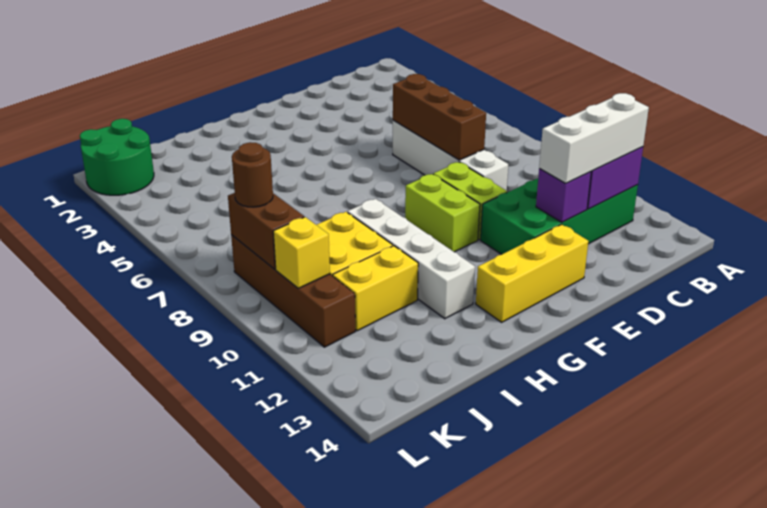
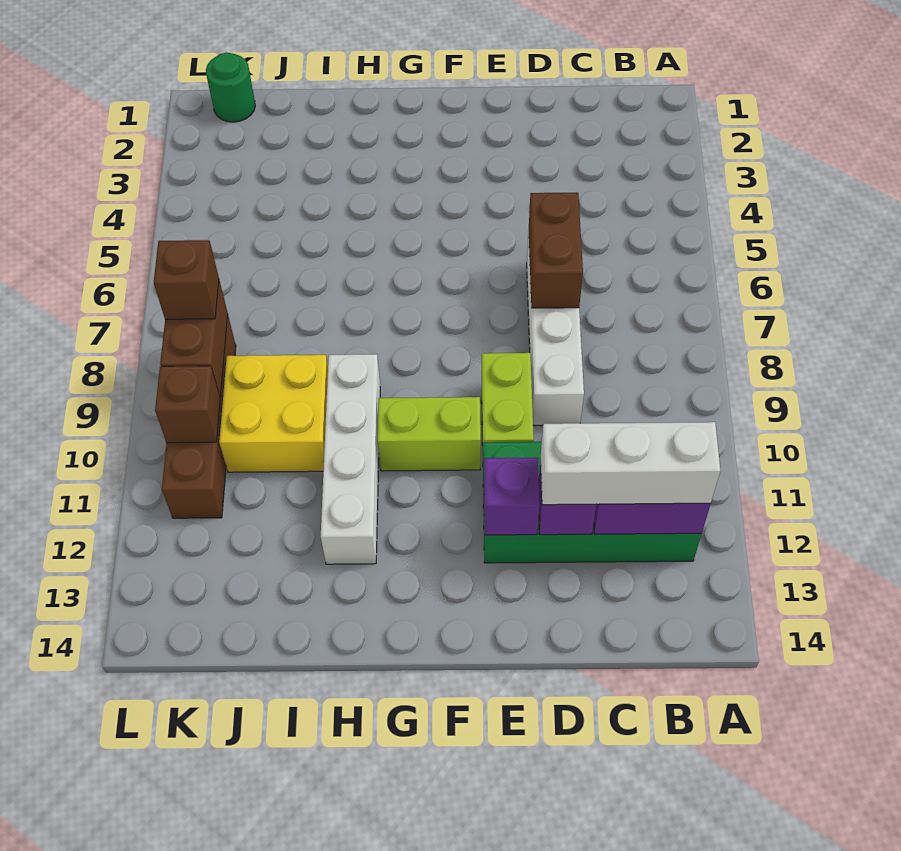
brown brick D6:D8 level 2 -> brown brick D6:D7 level 2
none -> purple brick E12 level 2
yellow brick E13:G13 level 1 -> none
lime brick F9:F10 level 1 -> lime brick F10:G10 level 1
yellow brick I11:J11 level 1 -> none
green round brick K1:L2 level 1 -> green round brick K1 level 1
brown round brick K8 level 3 -> brown brick K8 level 3
yellow brick K10 level 2 -> brown brick K10 level 2

